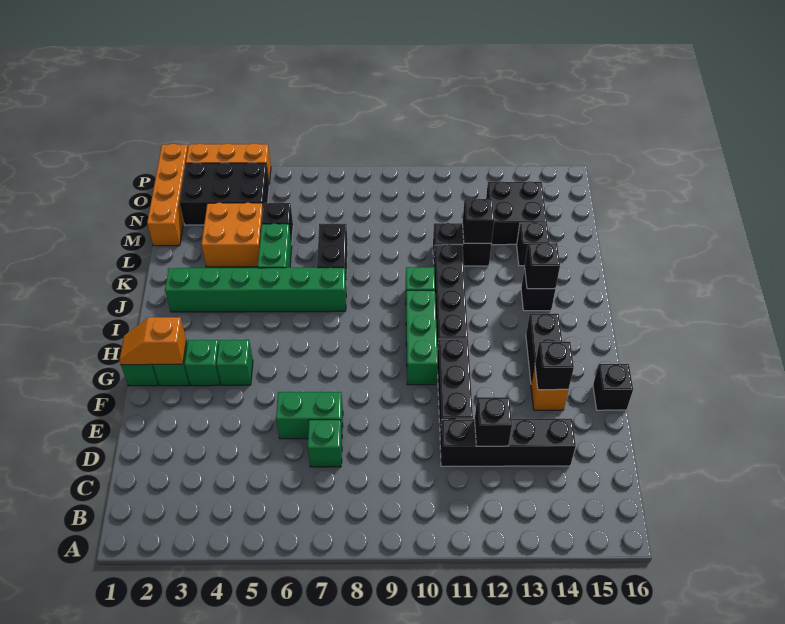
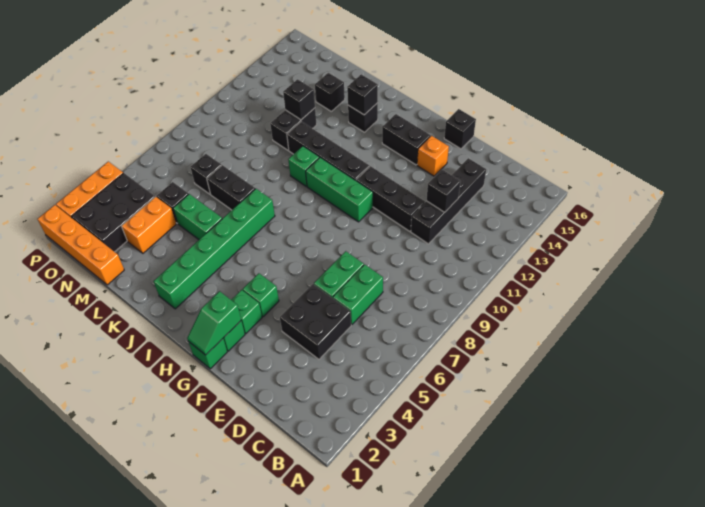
green brick D7 level 1 -> green brick D6:D7 level 1
black brick F14 level 2 -> black brick M7 level 1
orange slope G1:G2 level 2 top 2 -> green slope G1:G2 level 2 top 2
orange brick L3:M4 level 1 -> orange brick M3:M4 level 1
black brick M13:N14 level 1 -> black brick D4:E5 level 1

